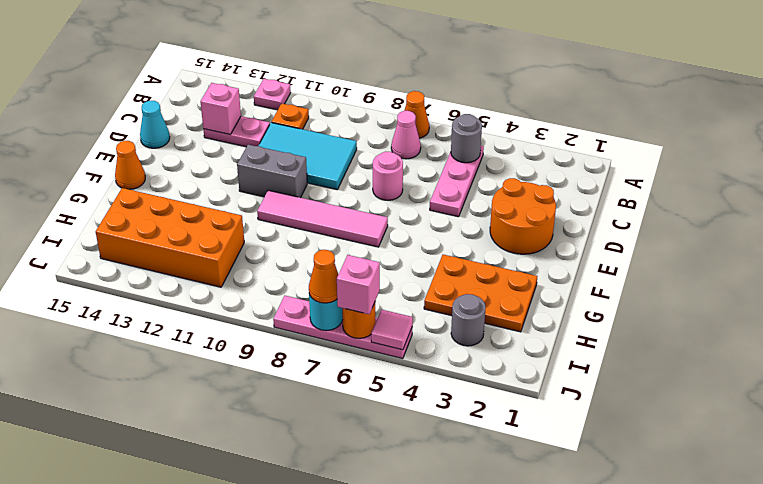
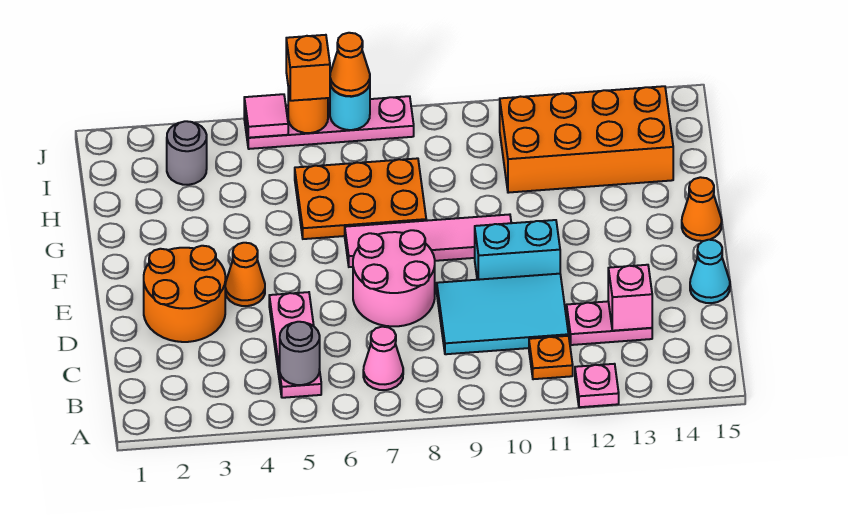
orange cone A7 level 1 -> orange cone E4 level 1
pink round brick D7 level 1 -> pink round brick D7:E8 level 1
grey brick E10:E11 level 1 -> cyan brick E10:E11 level 1
orange plate G2:H4 level 1 -> orange plate G6:H8 level 1
pink brick J6 level 3 -> orange brick J6 level 3

